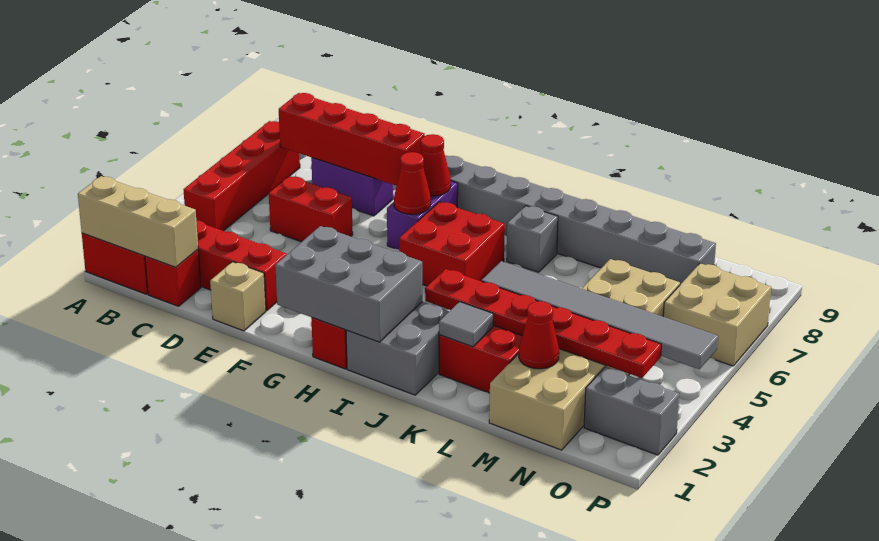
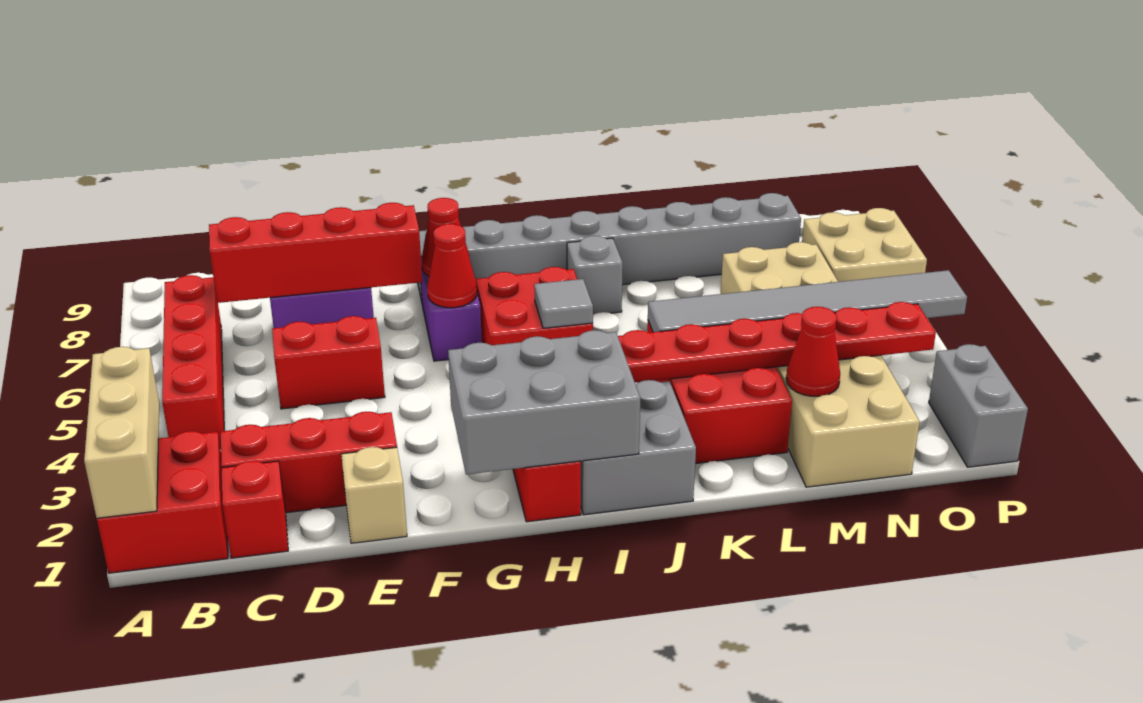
tan brick A1:C1 level 2 -> tan brick A1:A3 level 2
grey tile K2 level 2 -> grey tile I5 level 2
grey brick O2:P2 level 1 -> grey brick P1:P2 level 1

